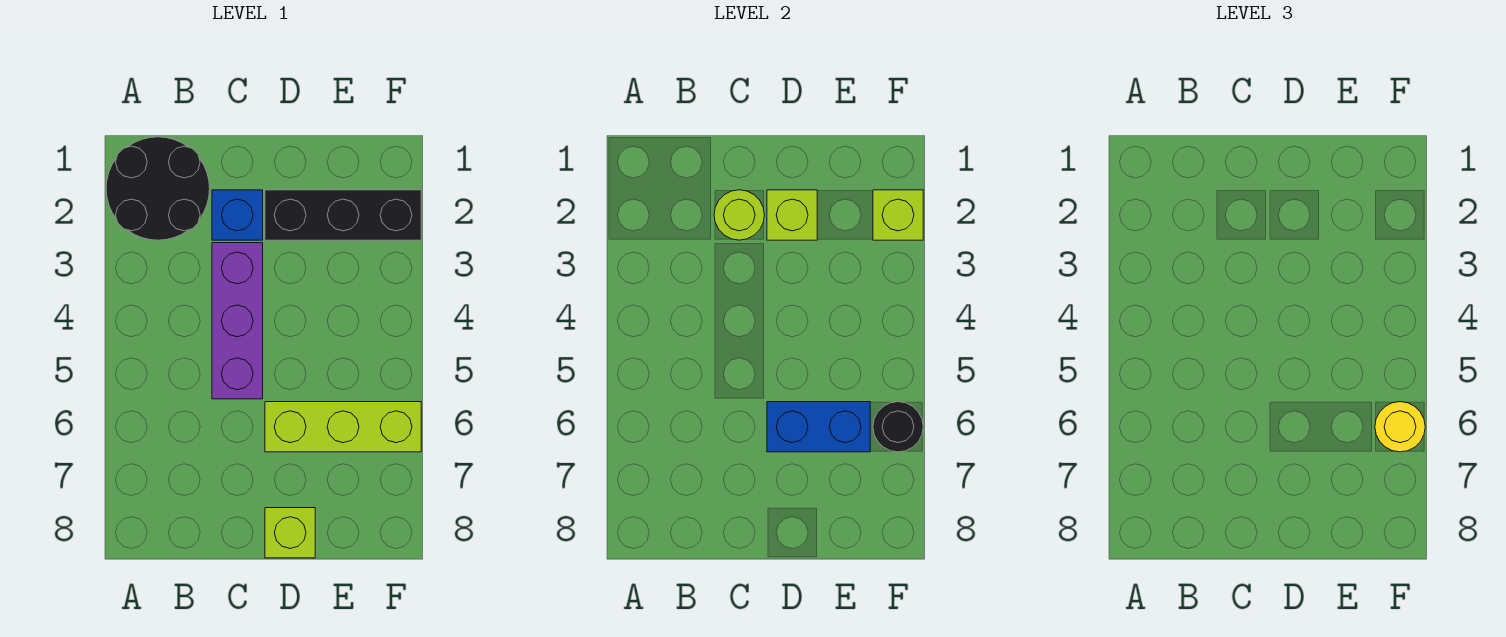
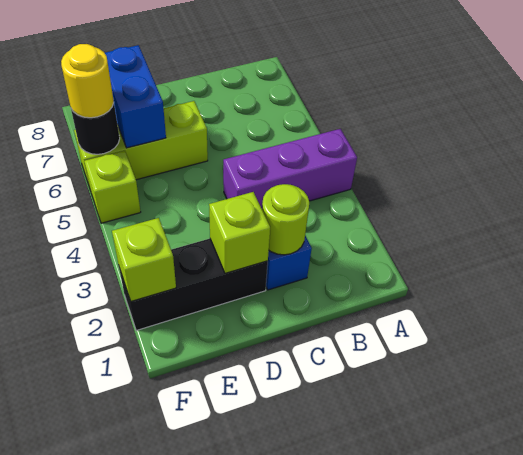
black round brick A1:B2 level 1 -> none
purple brick C3:C5 level 1 -> purple brick A4:C4 level 1
blue brick D6:E6 level 2 -> blue brick E6:E7 level 2
lime brick D8 level 1 -> lime brick F5 level 1

